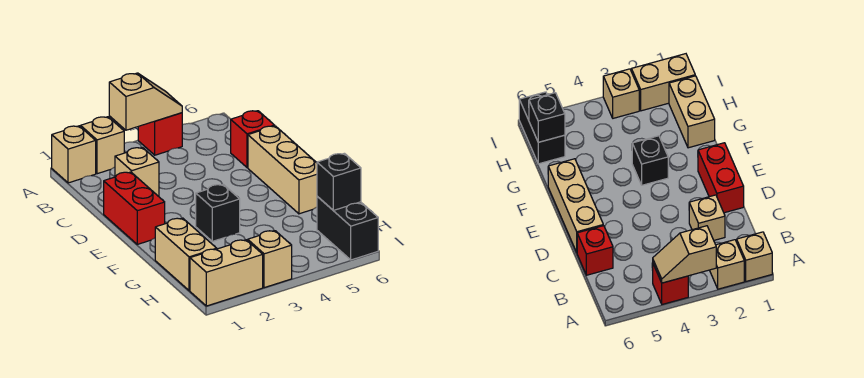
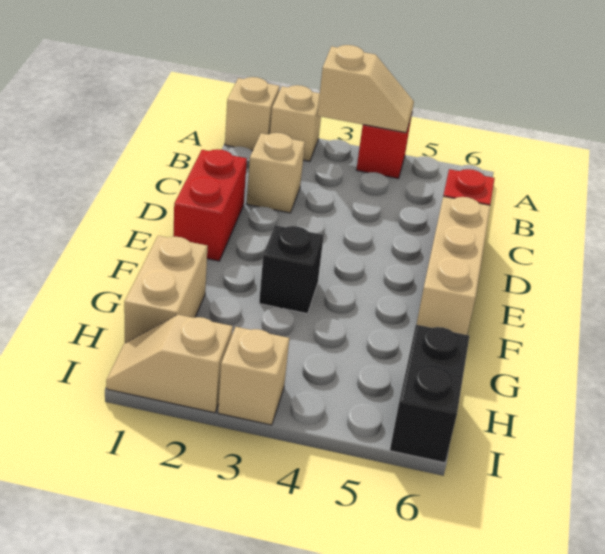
black brick H6 level 2 -> none
tan brick I1:I2 level 1 -> tan slope I1:I2 level 1 top 2

